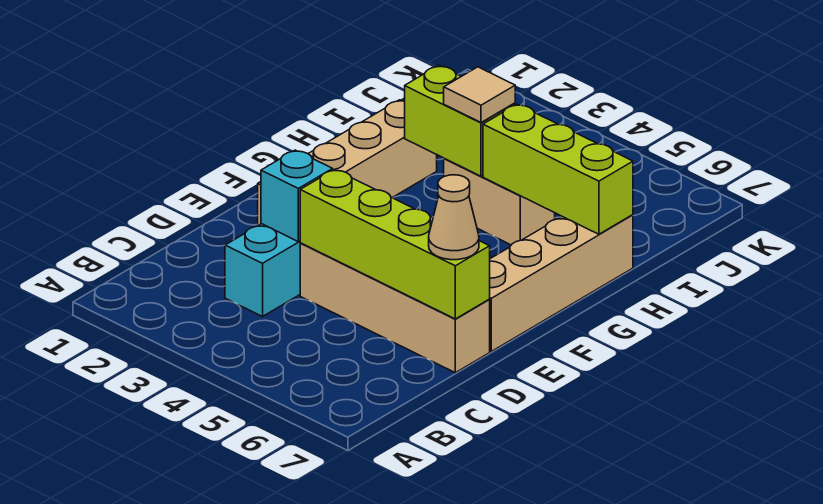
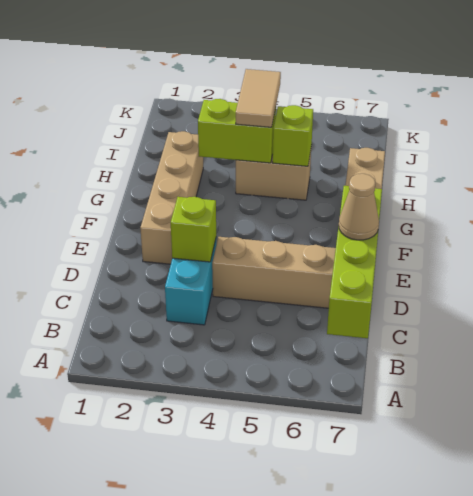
cyan brick D3 level 2 -> lime brick D3 level 2
lime brick D4:D7 level 2 -> lime brick B7:E7 level 2
tan tile H4 level 3 -> tan tile H4:I4 level 3
lime brick H5:H7 level 2 -> lime brick H5 level 2

